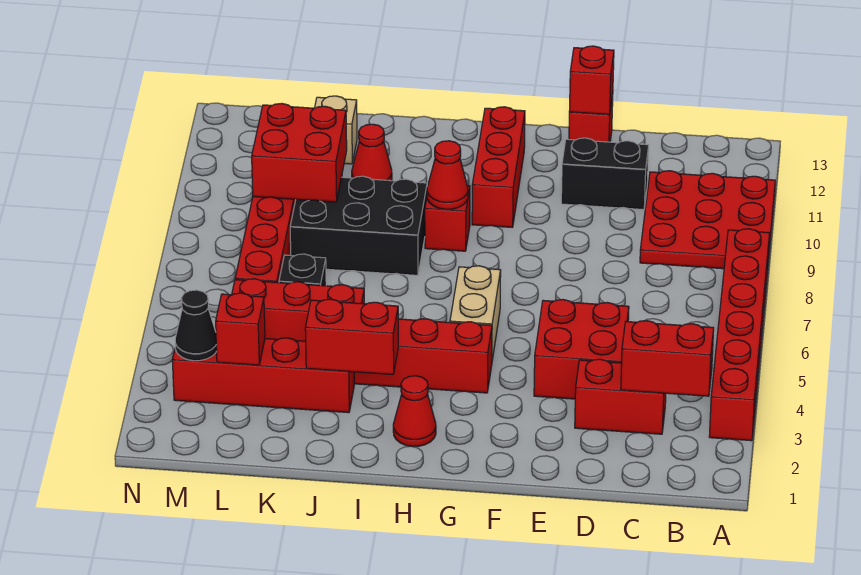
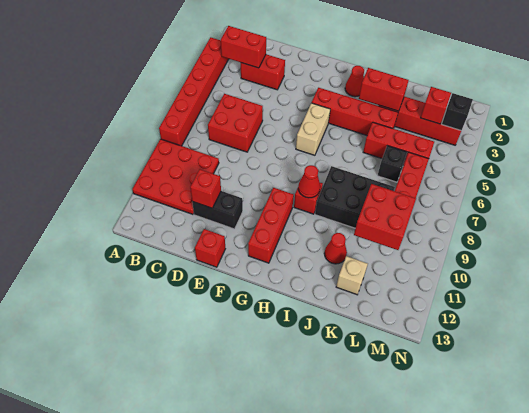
red brick D4:E5 level 1 -> red brick C6:D7 level 1
red brick E13 level 2 -> red brick D11 level 2
black cone M3 level 2 -> black brick M3 level 2

